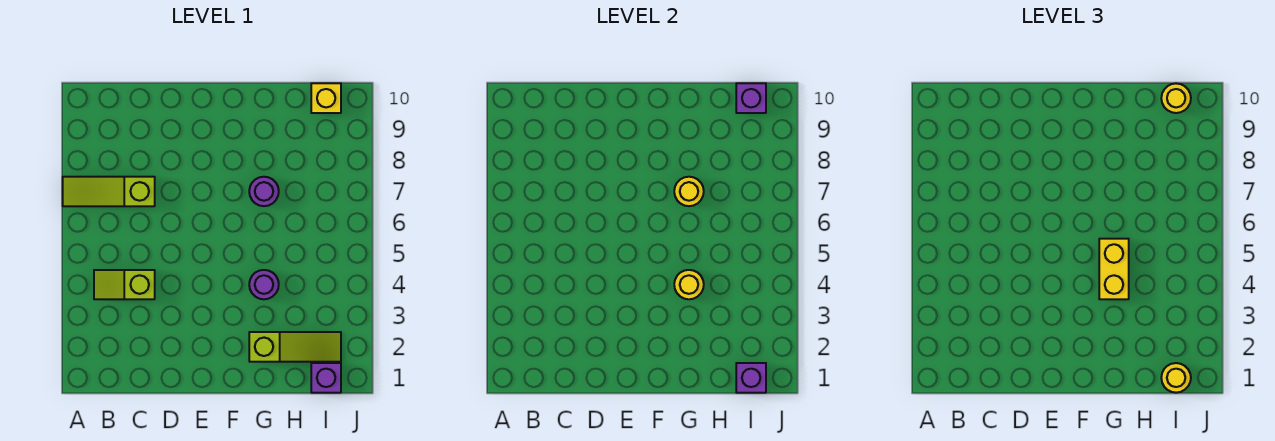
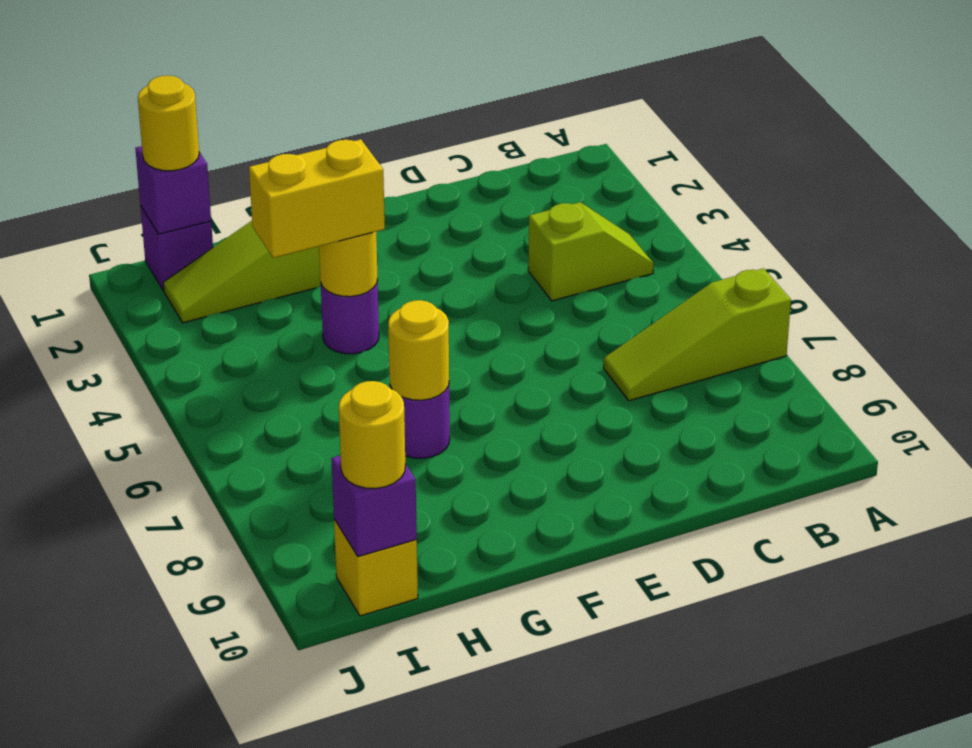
lime slope A7:C7 level 1 top C -> lime slope A7:C7 level 1 top A
yellow brick G4:G5 level 3 -> yellow brick G4:H4 level 3

